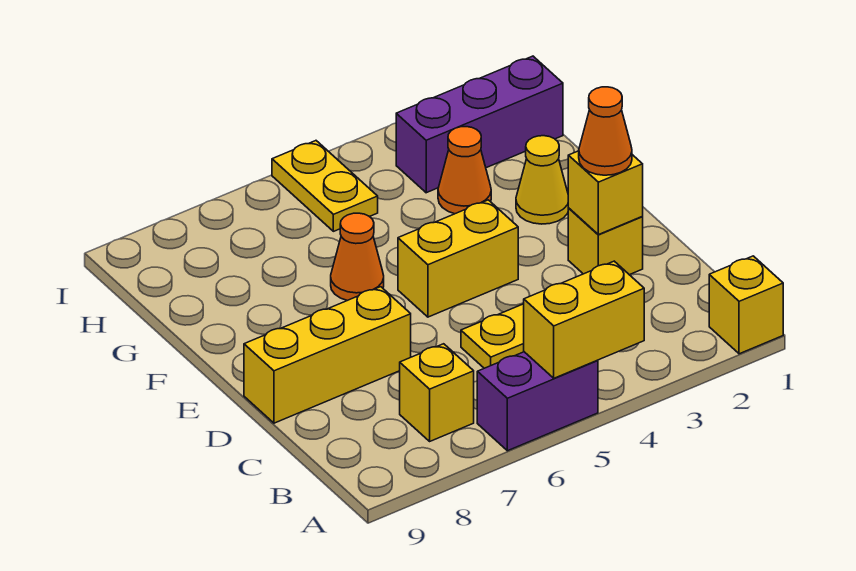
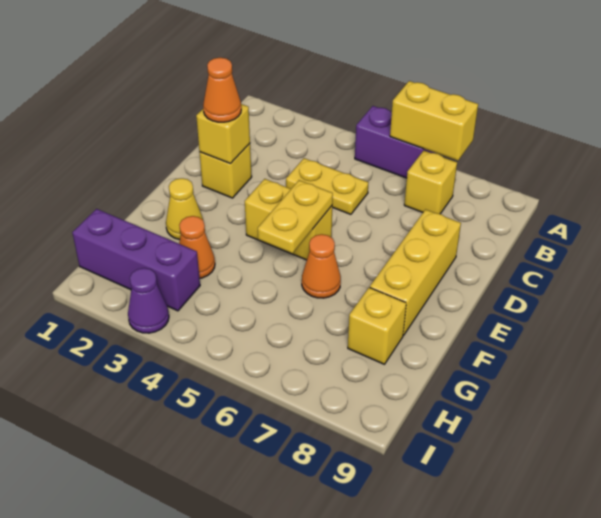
yellow brick A1 level 1 -> yellow brick G8 level 1
yellow brick A4:A5 level 2 -> yellow brick A6:A7 level 2
yellow brick D7:D9 level 1 -> yellow brick D8:F8 level 1
yellow plate H5:I5 level 1 -> yellow plate E5:F5 level 2
none -> purple cone I3 level 1

